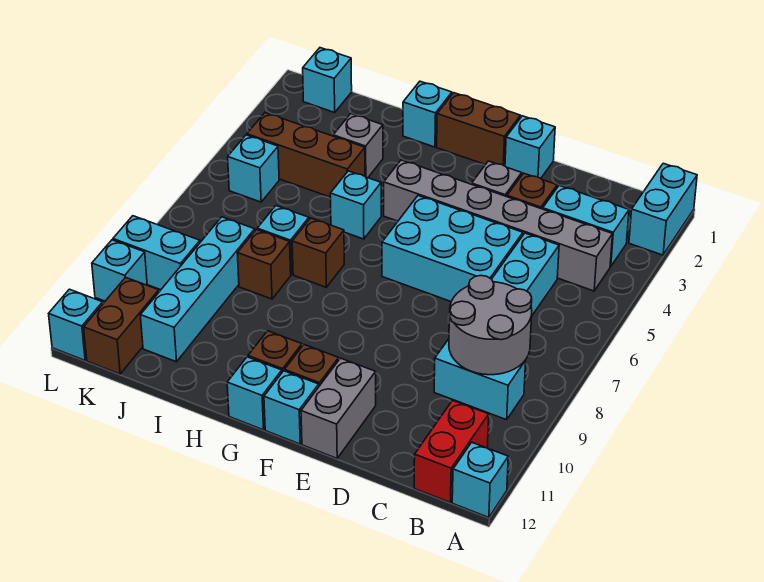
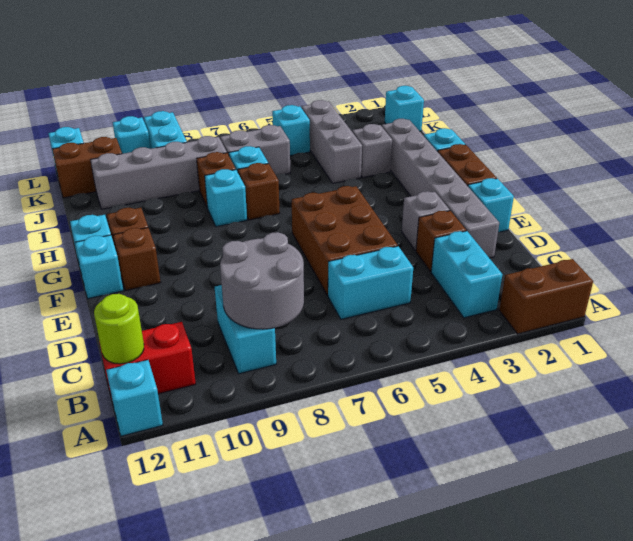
cyan brick A1:A2 level 1 -> brown brick A1:A2 level 1
grey brick B4:G4 level 1 -> grey brick D2:I2 level 1
none -> lime round brick B12 level 2
cyan brick D5:F6 level 1 -> brown brick D5:F6 level 1
grey brick E11:E12 level 1 -> grey brick J6:J7 level 1
cyan brick H5 level 1 -> cyan brick H8 level 1
brown brick I4:K4 level 1 -> grey brick I4:K4 level 1
cyan brick J8:J11 level 1 -> grey brick J8:J11 level 1

